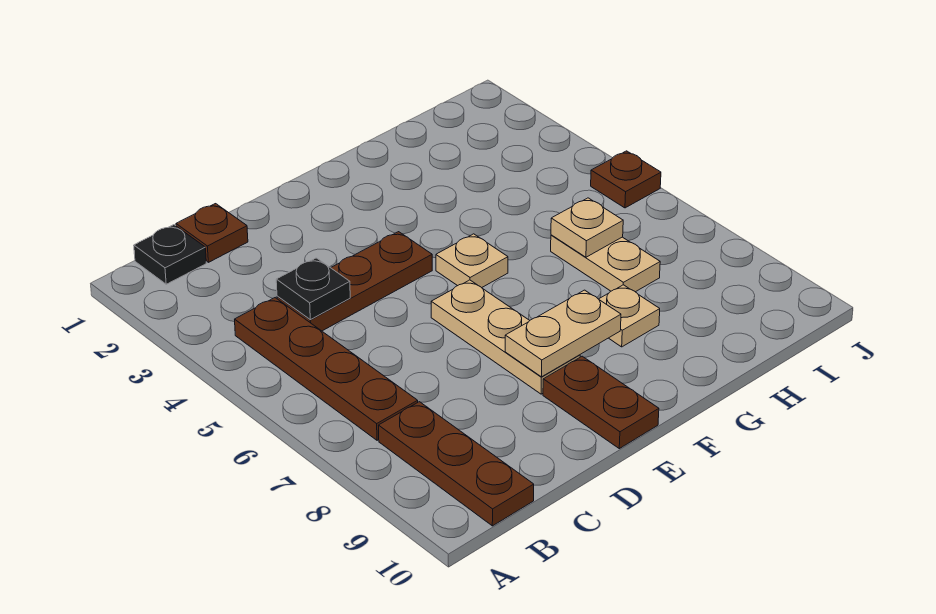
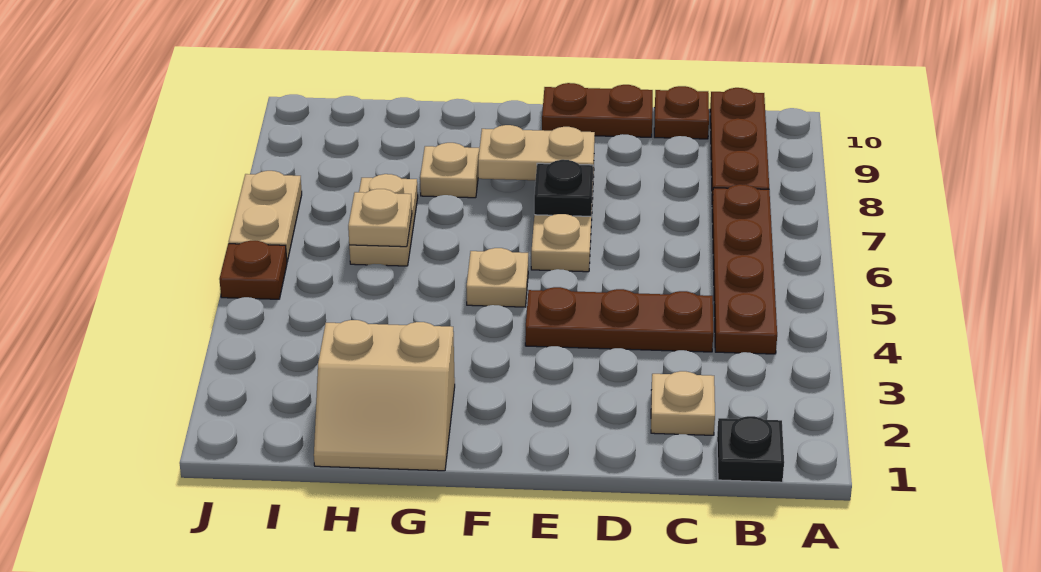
brown plate C1 level 1 -> brown plate C10 level 1
none -> tan plate C2 level 1
black plate C4 level 2 -> black plate E7 level 2
brown plate E9:E10 level 1 -> brown plate D10:E10 level 1
none -> tan slope G1:H2 level 1 top 2
none -> tan plate J6:J7 level 1

